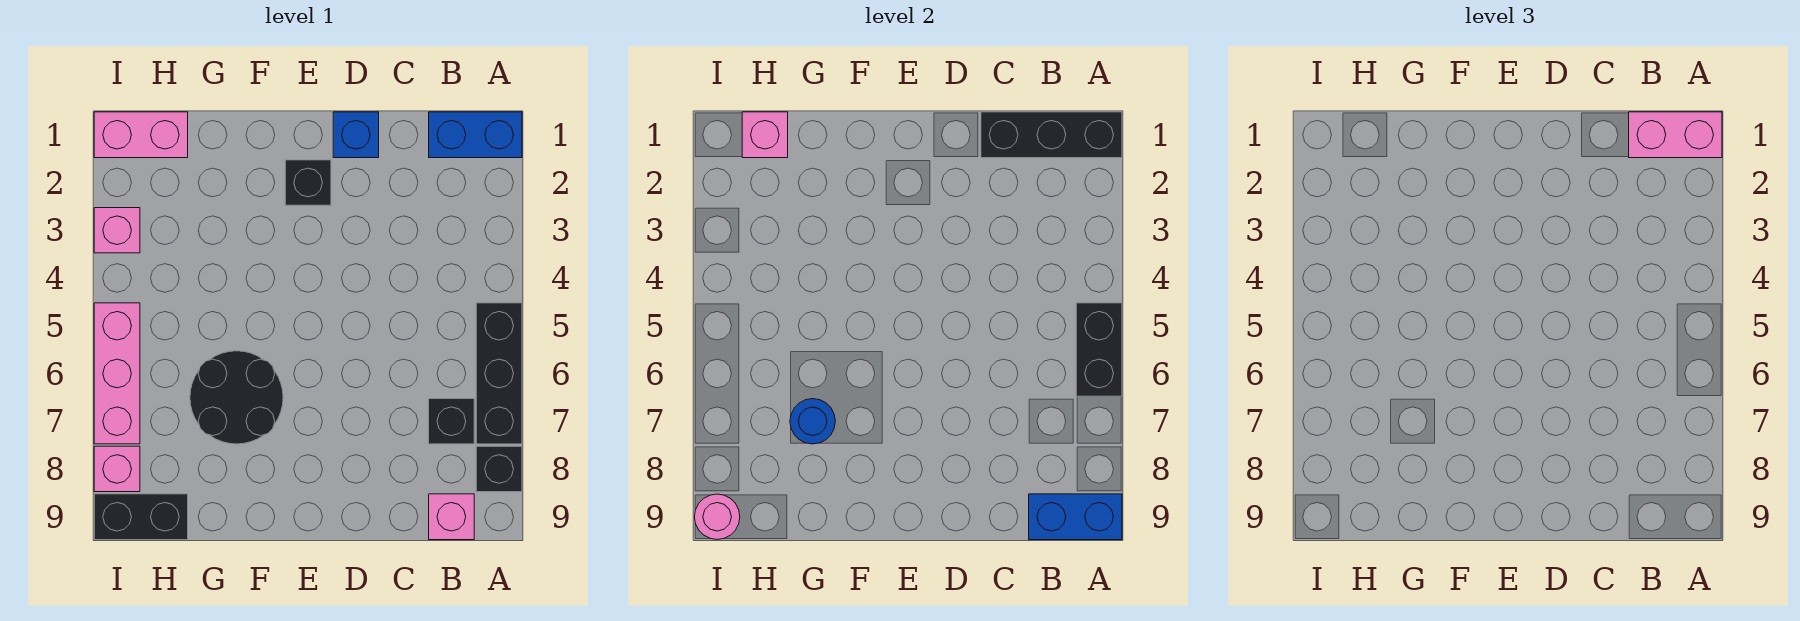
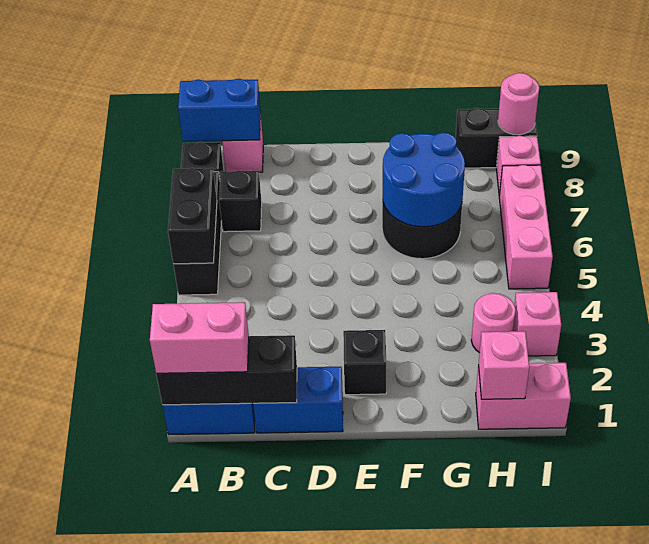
blue brick D1 level 1 -> blue brick C1:D1 level 1
blue round brick G7 level 2 -> blue round brick F6:G7 level 2
none -> pink round brick H3 level 1

